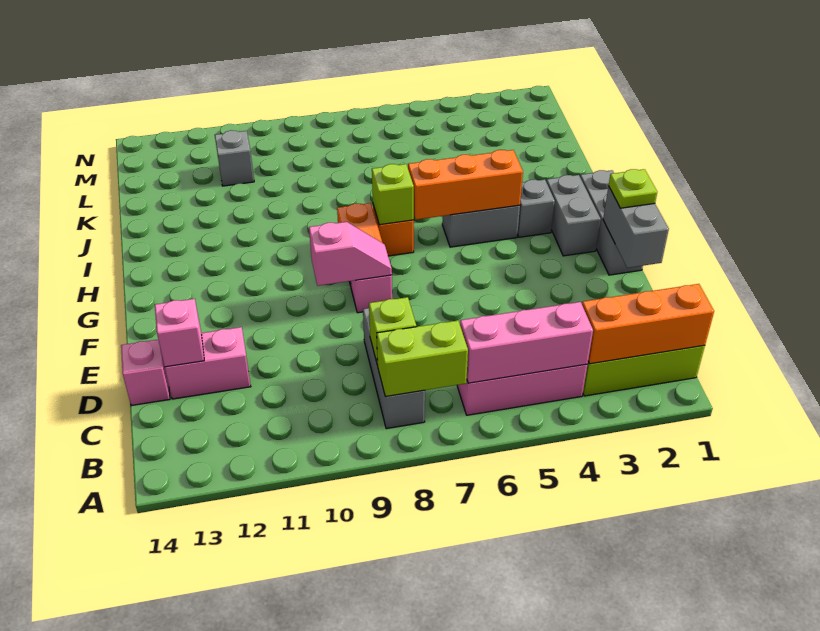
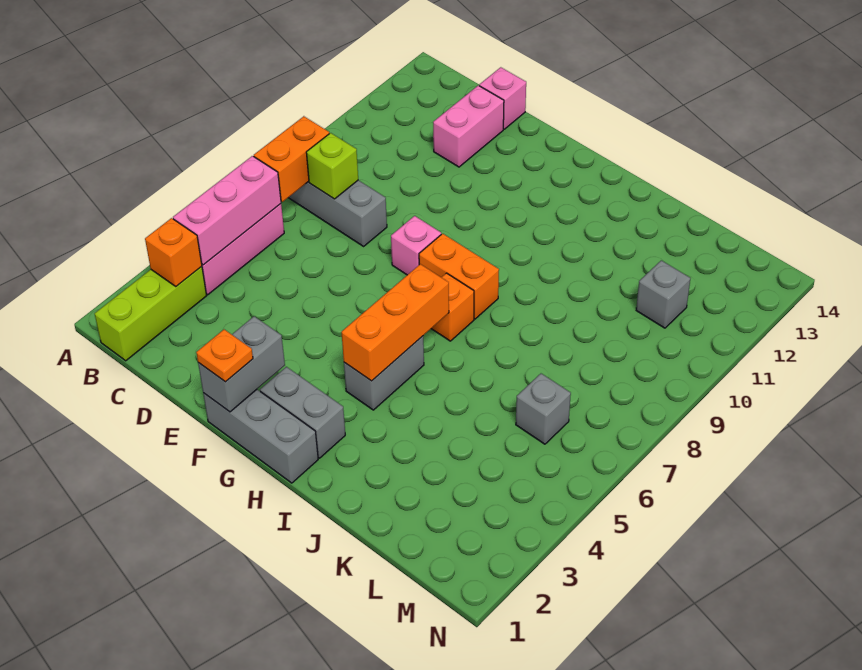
orange brick B1:B3 level 2 -> orange brick B3 level 2
lime brick B7:B8 level 2 -> orange brick B7:B8 level 2
pink brick D13 level 2 -> none
grey brick E1:F1 level 2 -> grey brick F1:F2 level 2
lime plate F1 level 3 -> orange plate F1 level 3
pink slope F8:F9 level 2 top 9 -> none
grey brick H3 level 1 -> grey brick L6 level 1
lime brick H7 level 2 -> none

